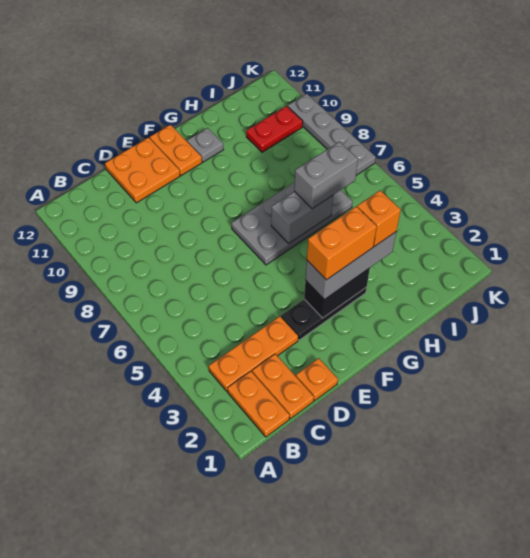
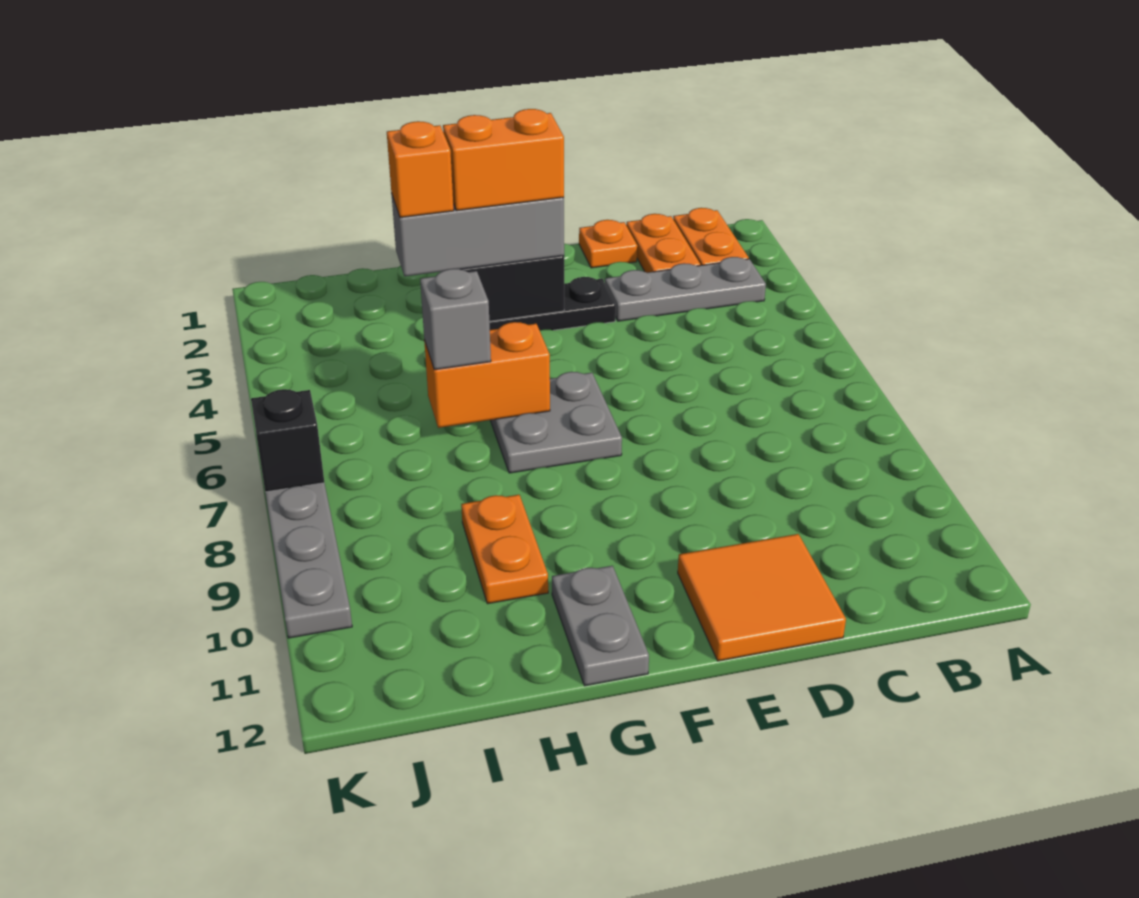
orange plate B3:D3 level 1 -> grey plate B3:D3 level 1
orange plate D11:E12 level 1 -> orange tile D11:E12 level 1
grey plate F6:I7 level 1 -> grey plate F6:G7 level 1
orange plate F11:F12 level 1 -> orange plate H9:H10 level 1
grey brick G6:H6 level 2 -> orange brick G6:H6 level 2
grey plate G11 level 1 -> grey plate G11:G12 level 1
grey brick H6:I6 level 3 -> grey brick H6 level 3
red plate I10:J10 level 1 -> none
none -> black brick K7 level 2

